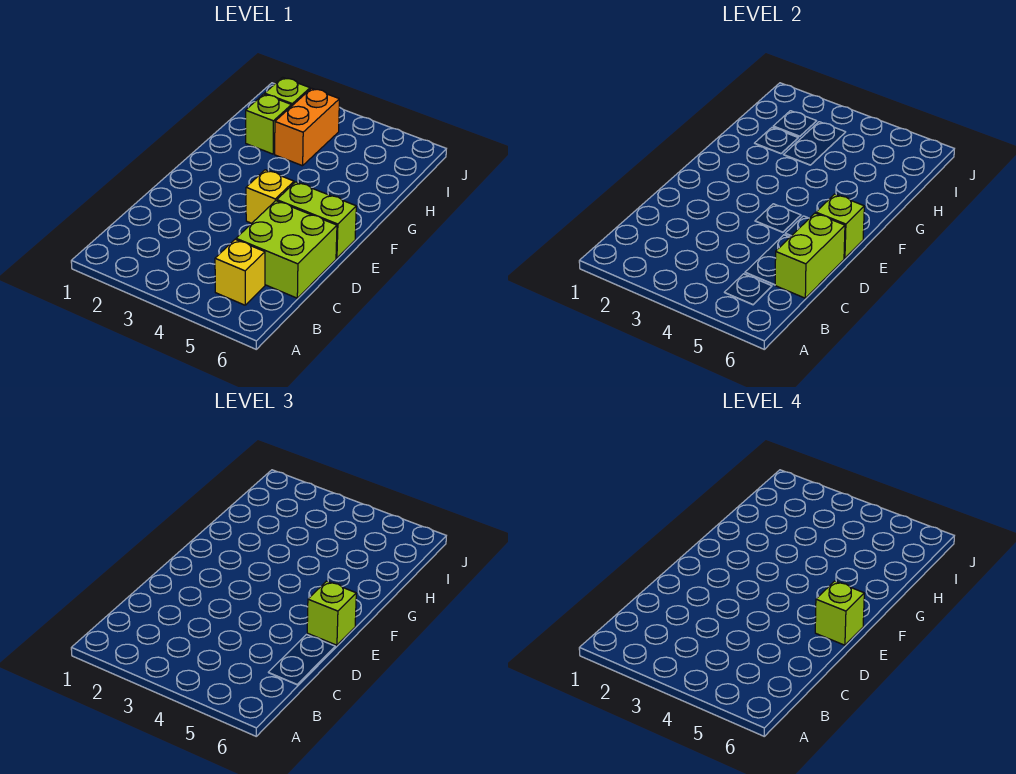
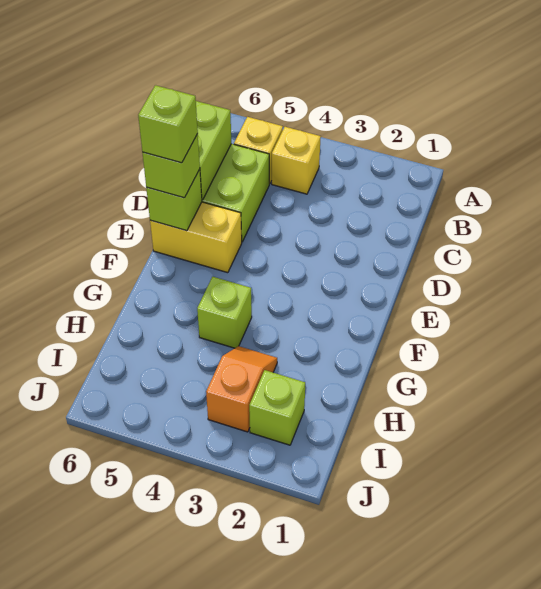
yellow brick E4 level 1 -> yellow brick B4 level 1
lime brick E5:E6 level 1 -> yellow brick E5:E6 level 1
lime brick H2 level 1 -> lime brick G4 level 1
orange brick H3:I3 level 1 -> orange slope H3:I3 level 1 top I

